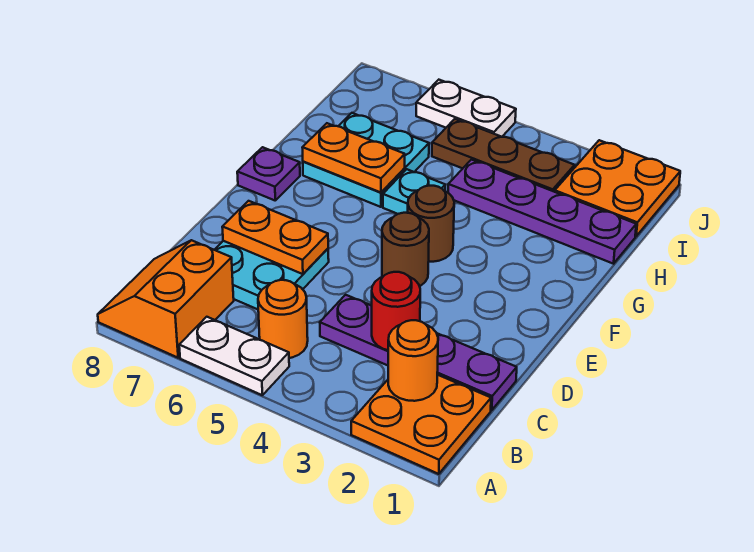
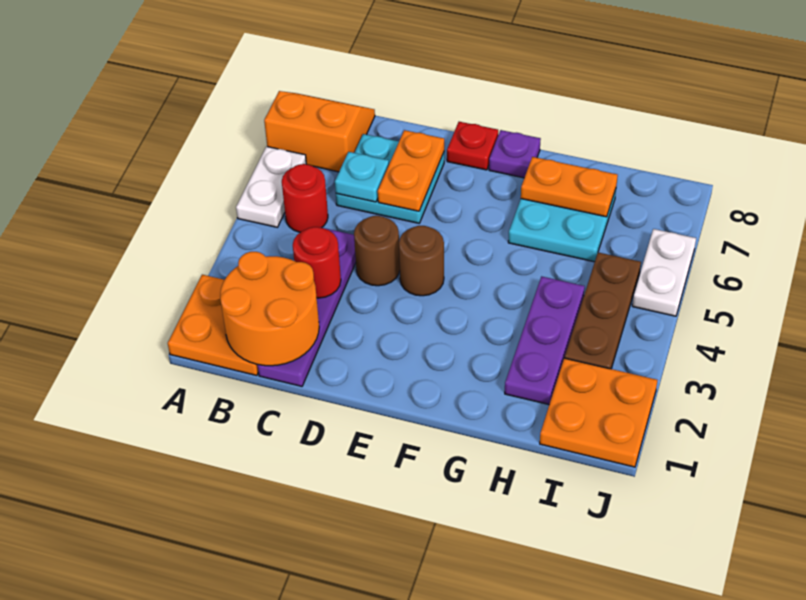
orange round brick B2 level 2 -> orange round brick B1:C2 level 2
orange round brick B5 level 1 -> red round brick B5 level 1
none -> red plate E8 level 1
brown round brick F4 level 1 -> brown round brick D4 level 1
cyan plate G5 level 1 -> cyan plate C6 level 2
orange plate G6:G7 level 2 -> orange plate G7:H7 level 2
purple plate H1:H4 level 1 -> purple plate H2:H4 level 1

